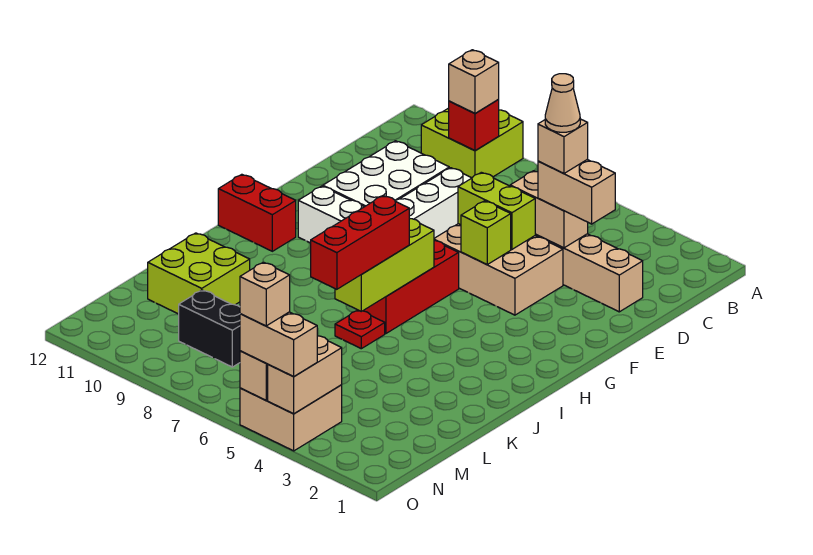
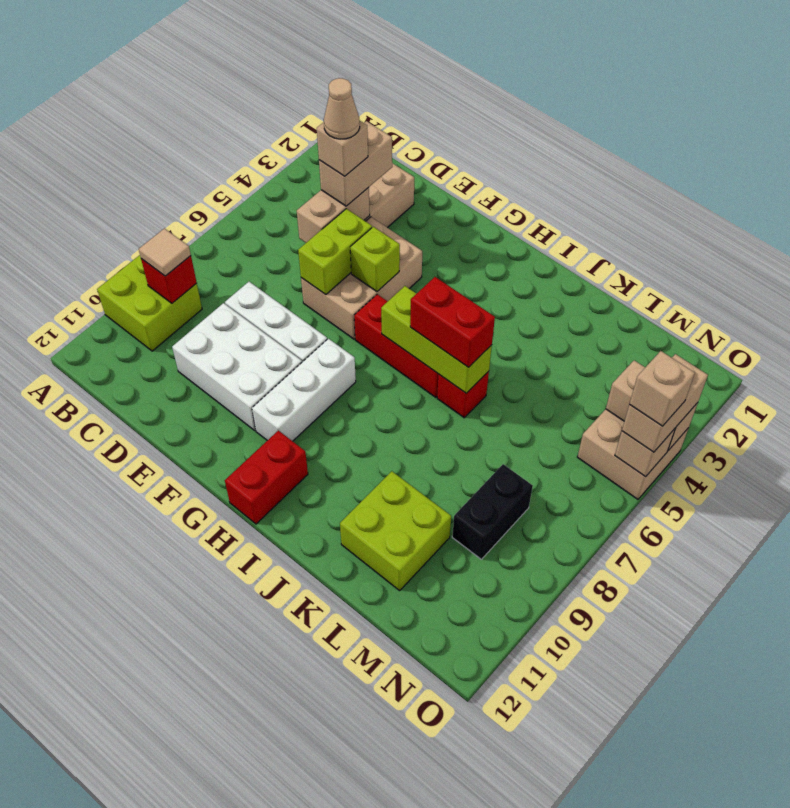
tan brick B9 level 3 -> tan tile B9 level 3
red brick I6:K6 level 3 -> red brick I6:J6 level 3
red plate J6 level 1 -> red brick J6 level 1

